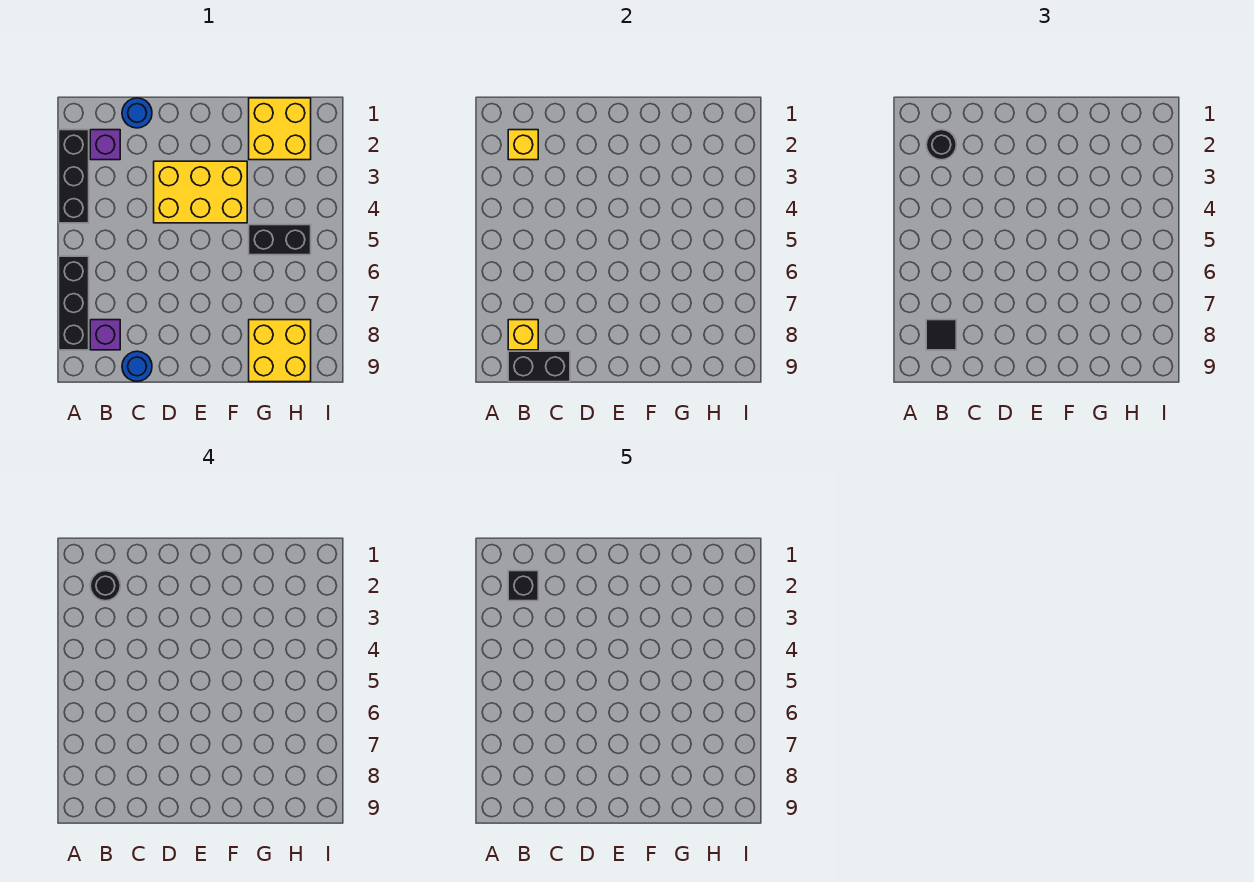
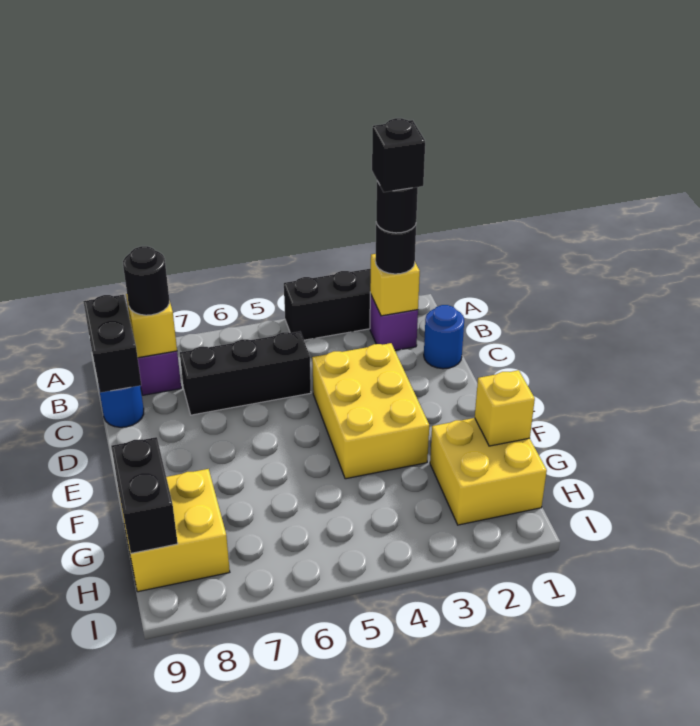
black brick A6:A8 level 1 -> black brick C5:C7 level 1
black tile B8 level 3 -> black round brick B8 level 3
none -> yellow brick G1 level 2
black brick G5:H5 level 1 -> black brick G9:H9 level 2

